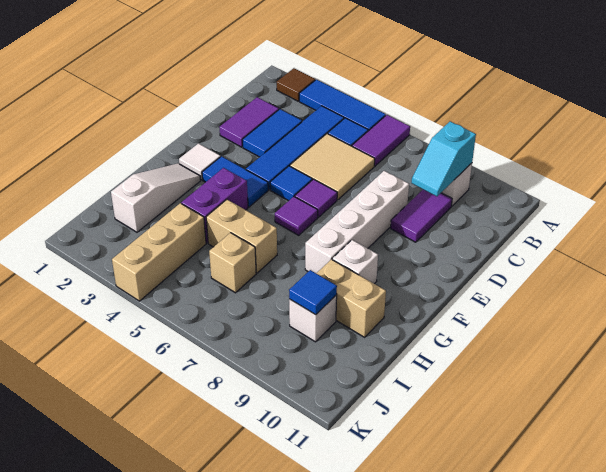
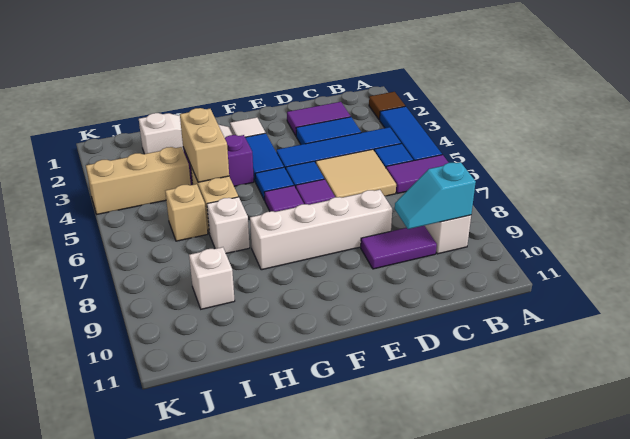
white brick G9 level 1 -> white brick H7 level 1
tan brick H9:H10 level 1 -> tan brick H4:H5 level 2
blue tile I9 level 2 -> blue tile F5 level 1

